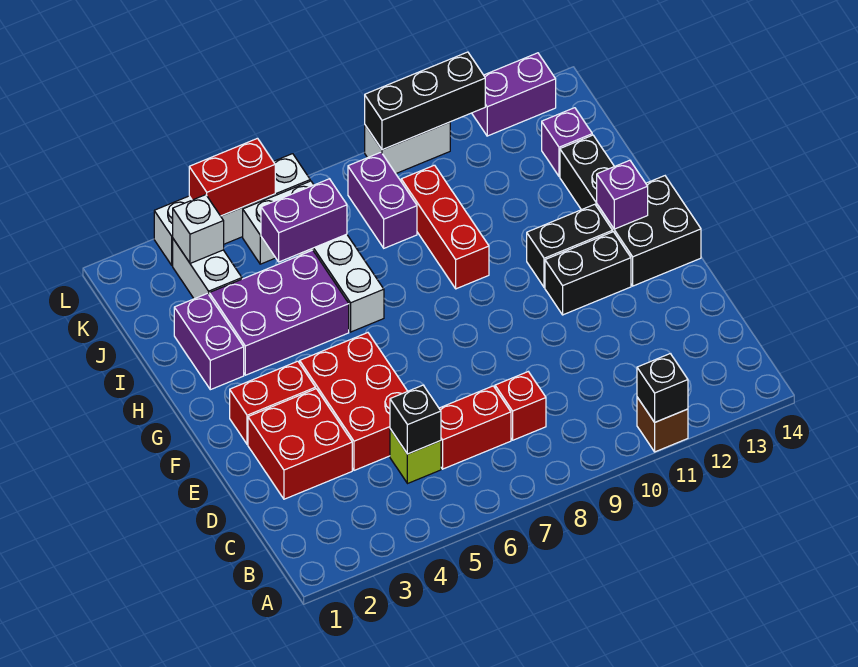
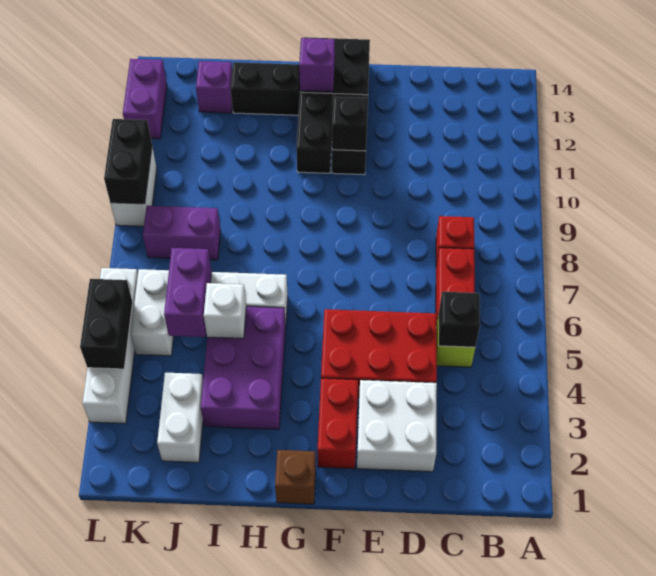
brown brick A11 level 1 -> brown brick G1 level 1
black brick A11 level 2 -> black brick F11 level 2
red brick D2:E3 level 1 -> white brick D2:E3 level 1
purple brick H2:I2 level 1 -> none
red brick H9:J9 level 1 -> none
white brick J3:K3 level 1 -> white brick J2:J3 level 1
white brick K3 level 2 -> white brick I5 level 2
red brick L4:L5 level 2 -> black brick L4:L5 level 2
black brick L9:L11 level 2 -> black brick L9:L10 level 2

